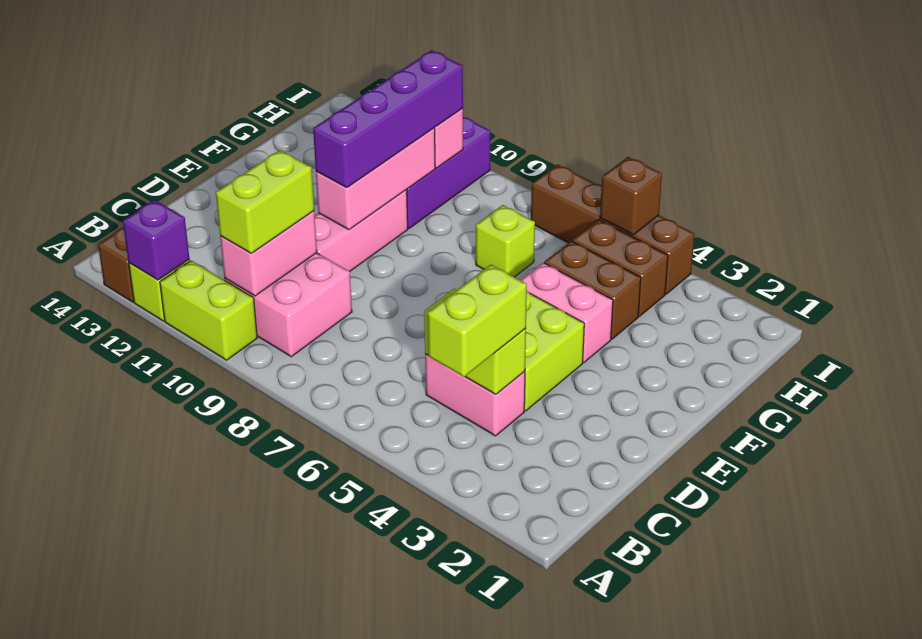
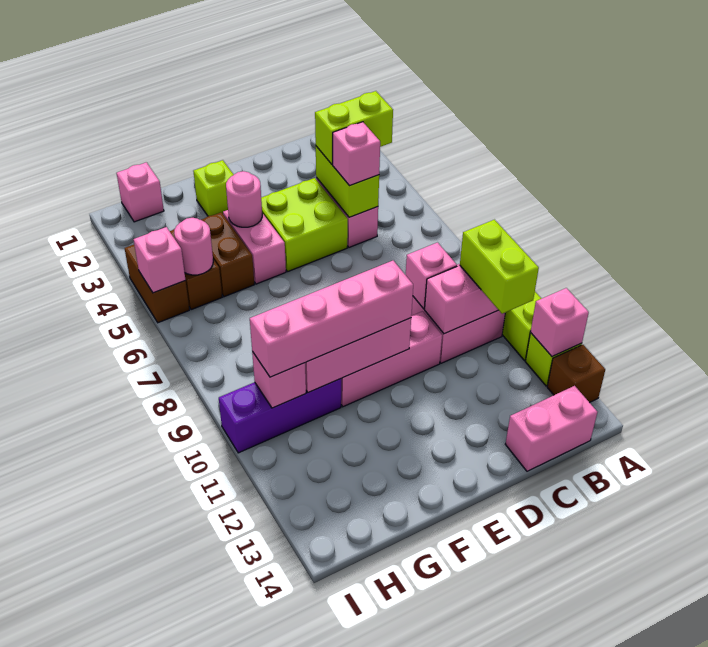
purple brick A12 level 2 -> pink brick A12 level 2
lime brick B10:C10 level 3 -> lime brick B10:B11 level 3
none -> pink brick B14:C14 level 1
none -> pink brick C5 level 3
none -> pink brick C9 level 2
purple brick E10:H10 level 3 -> pink brick E10:H10 level 3
none -> pink round brick F4 level 2
lime brick G7 level 1 -> lime brick F2 level 1
none -> pink brick H1 level 1
none -> pink round brick H5 level 2
brown brick I4:I7 level 1 -> brown brick I4:I5 level 1
brown brick I5 level 2 -> pink brick I5 level 2

